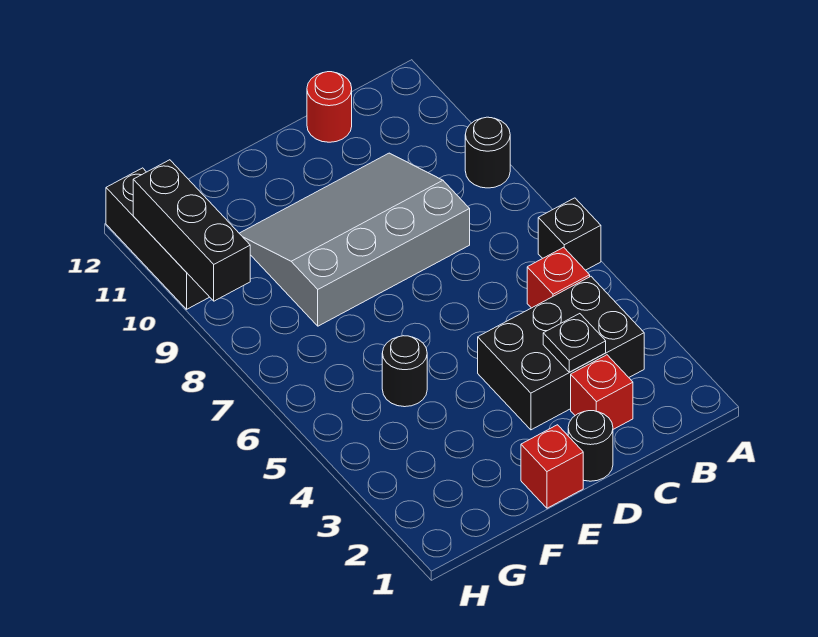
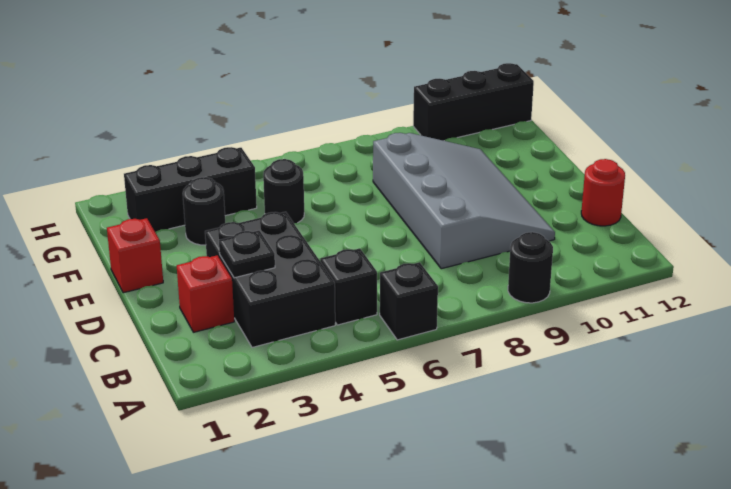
red brick B5 level 1 -> black brick B5 level 1
black round brick D1 level 1 -> black round brick F3 level 1
black brick H9:H11 level 2 -> black brick G2:G4 level 1

